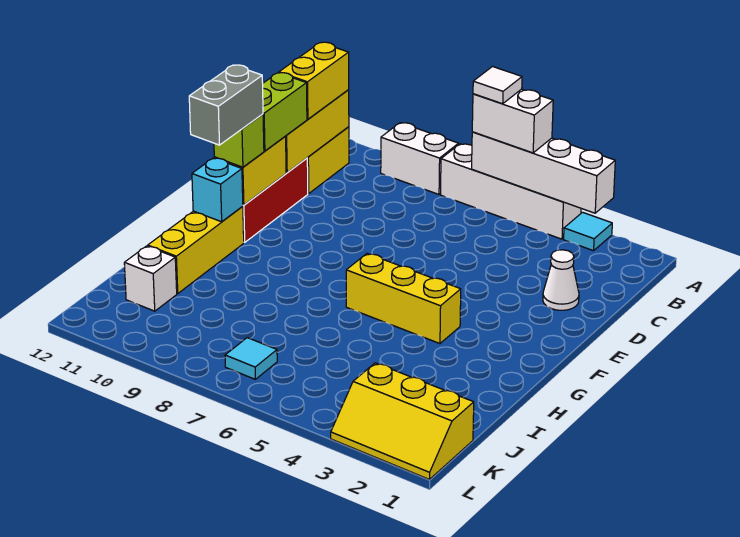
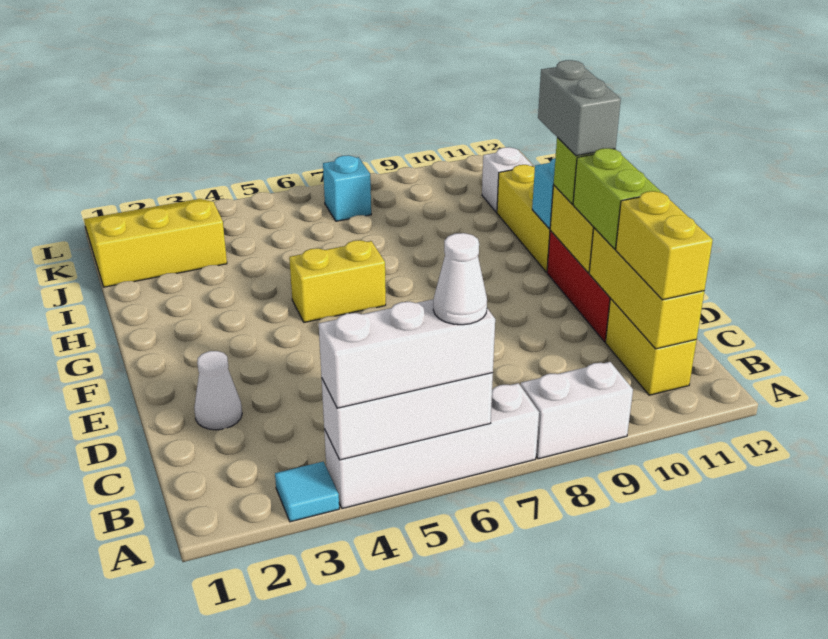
white brick A3:A6 level 2 -> white brick A4:A6 level 2
white brick A5:A6 level 3 -> white brick A4:A6 level 3
white tile A6 level 4 -> white cone A6 level 4
yellow brick G4:G6 level 1 -> yellow brick G5:G6 level 1
yellow slope K1:L3 level 1 top K -> yellow slope J1:L3 level 1 top J
cyan tile K7 level 1 -> cyan brick K7 level 1

